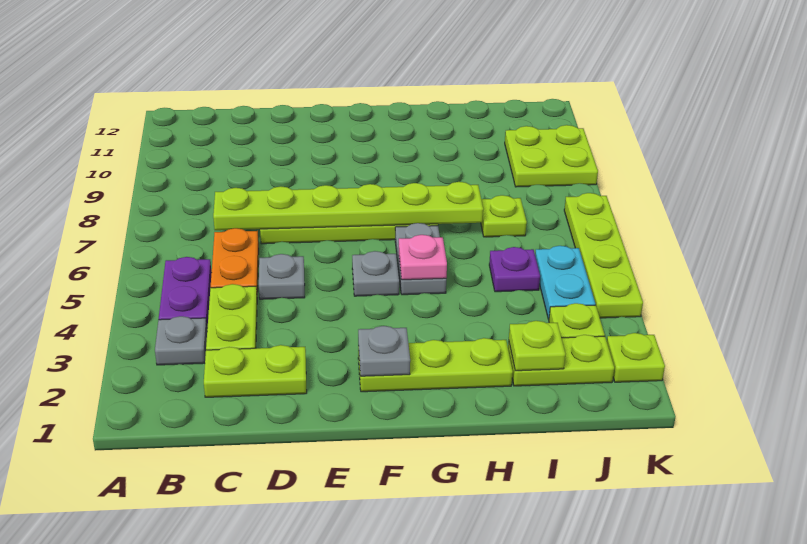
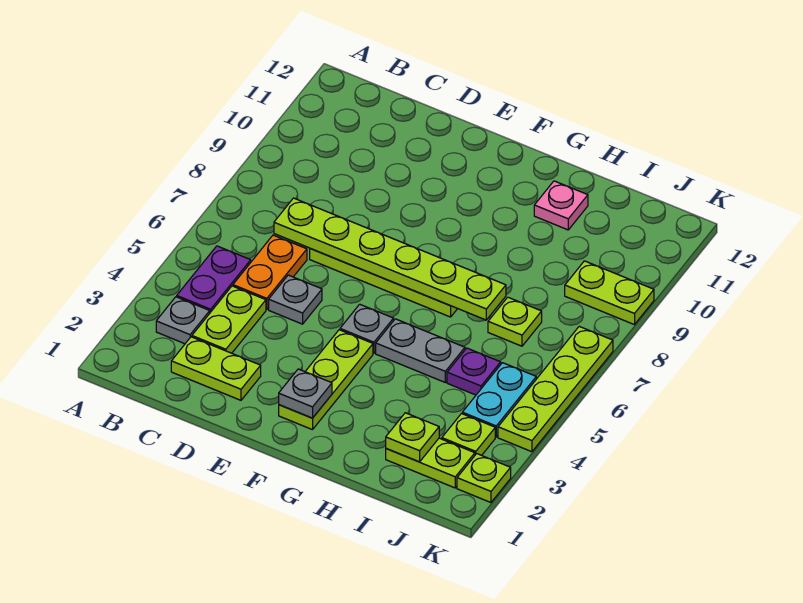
lime plate F2:H2 level 1 -> lime plate F2:F4 level 1
grey plate G5:G6 level 1 -> grey plate G5:H5 level 1
pink plate G5 level 2 -> pink plate H11 level 1
lime plate J9:K10 level 1 -> lime plate J9:K9 level 1

